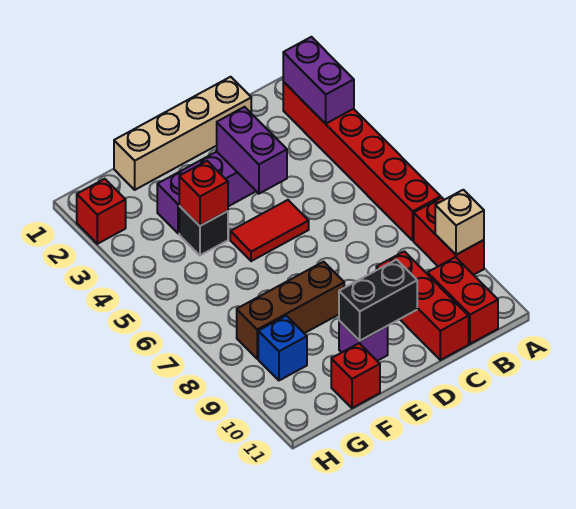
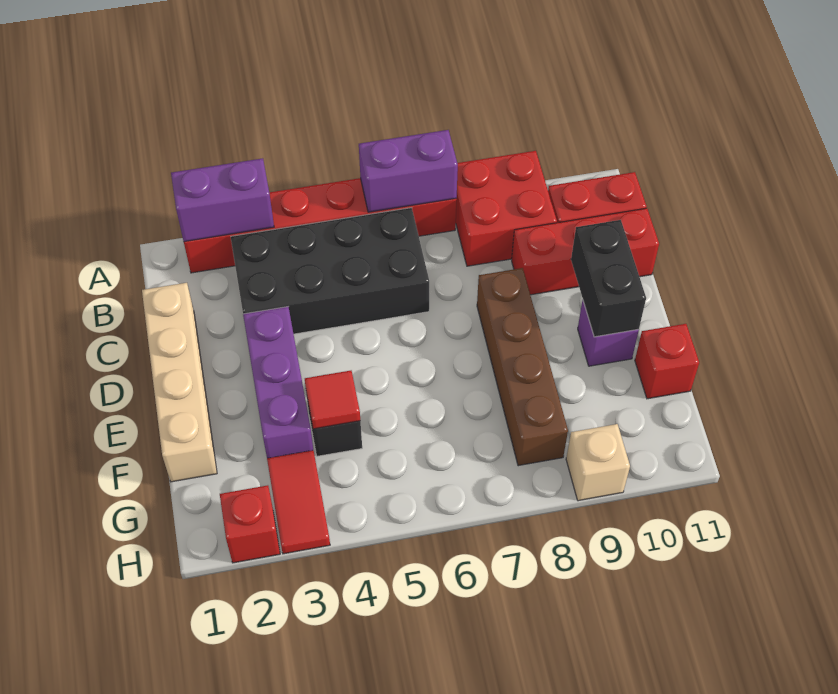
red brick A8:A9 level 1 -> red brick A8:B9 level 1
tan brick A9 level 2 -> tan brick H9 level 1
none -> black brick B3:C6 level 1
purple brick D3:D4 level 2 -> purple brick A6:A7 level 2
red tile D5:E5 level 1 -> red tile G3:H3 level 1
brown brick E8:G8 level 1 -> brown brick D8:G8 level 1
red brick F4 level 2 -> red tile F4 level 2
blue brick G9 level 1 -> none

